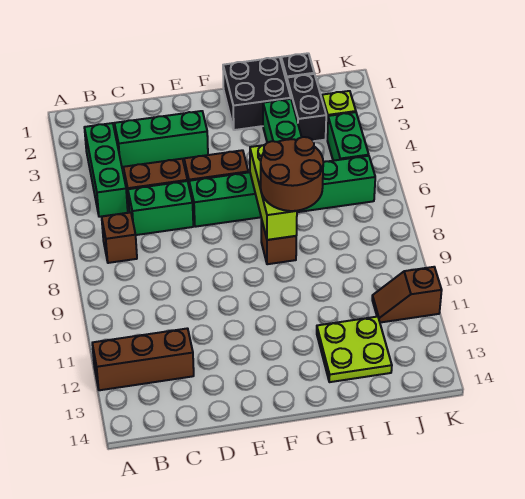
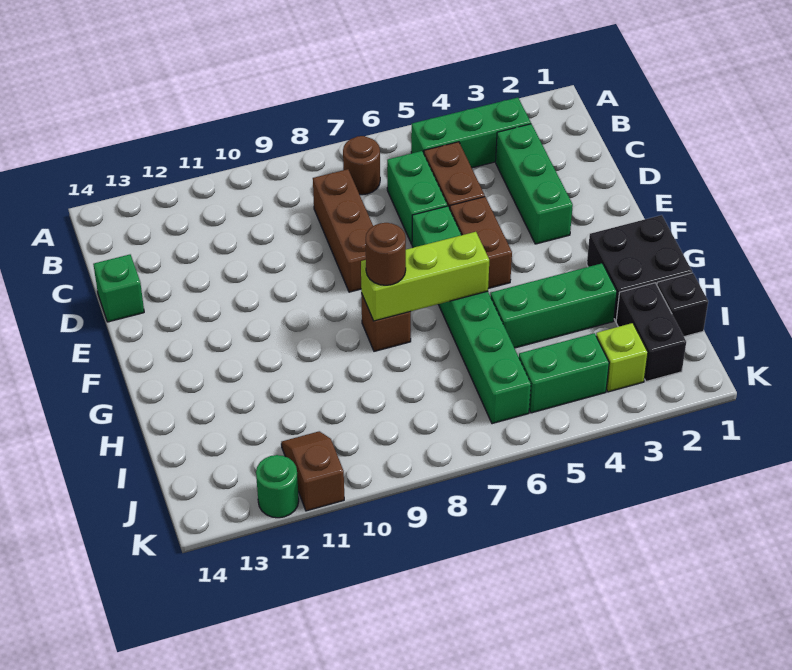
brown brick A12:C12 level 1 -> brown brick C8:E8 level 1
brown brick B7 level 1 -> brown round brick B7 level 1
none -> green brick D14 level 1
brown round brick G7:H8 level 3 -> brown round brick G8 level 3
lime plate H12:I13 level 1 -> none
black brick I2:I3 level 1 -> black brick I2:J2 level 1
none -> green round brick K12 level 1

